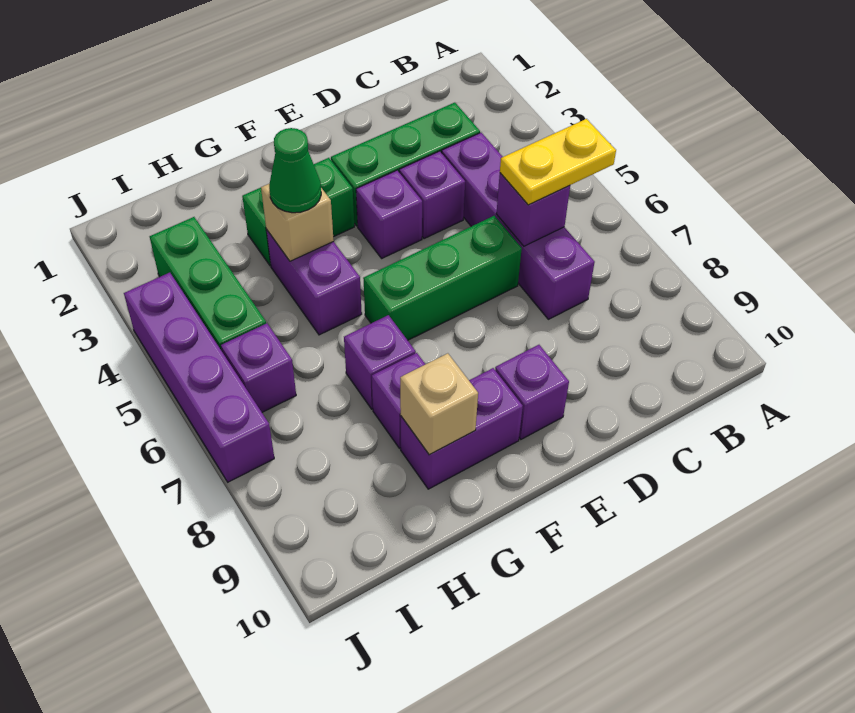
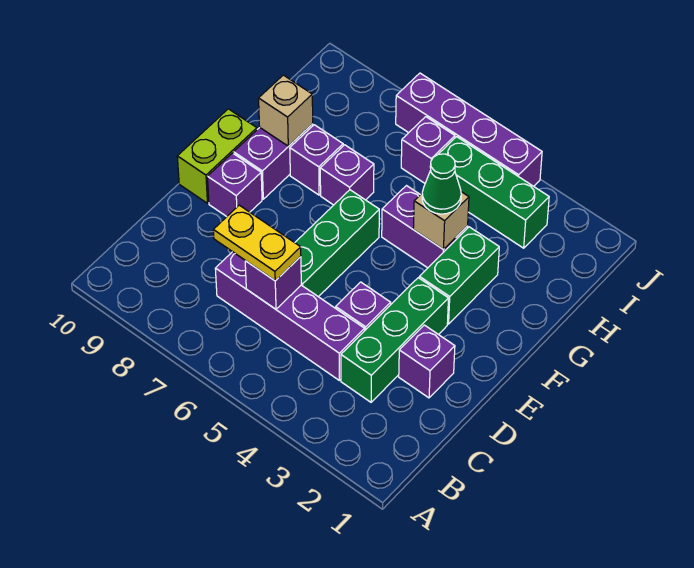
yellow plate B6:C6 level 3 -> yellow plate C6:C7 level 3
purple brick E4 level 1 -> purple brick D2 level 1
none -> lime brick E10:F10 level 1

